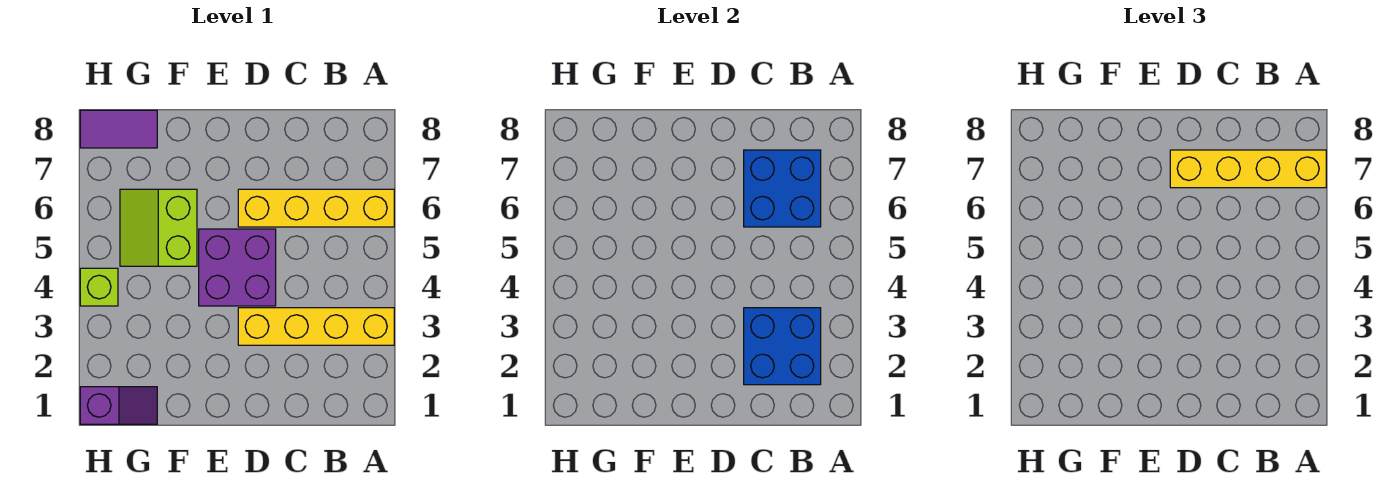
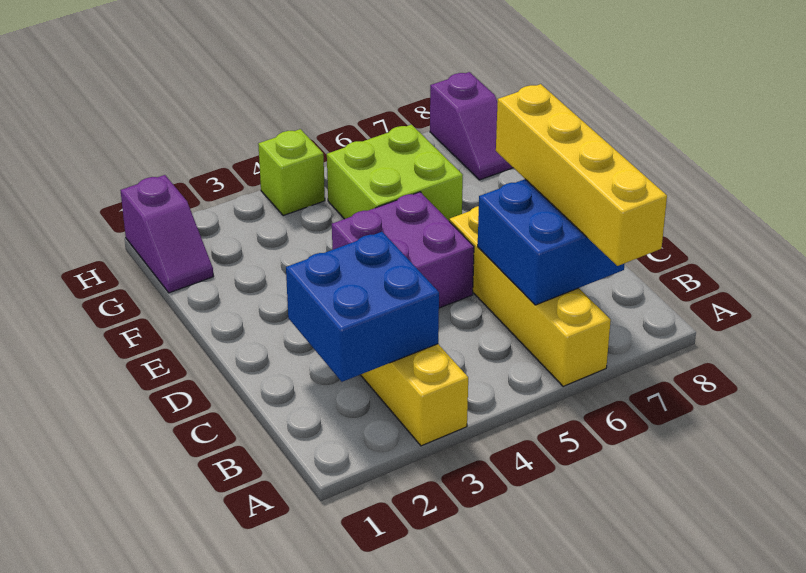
lime slope F5:G6 level 1 top F -> lime brick F5:G6 level 1
purple tile G8:H8 level 1 -> purple slope G8:H8 level 1 top H

